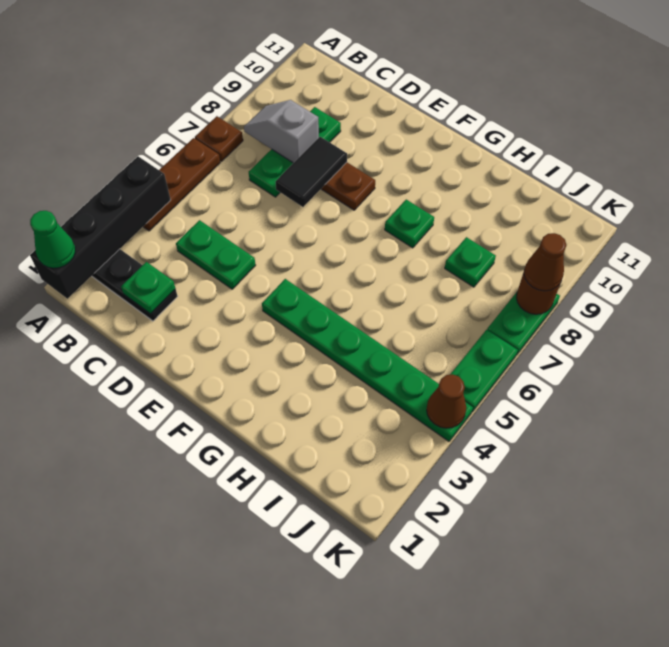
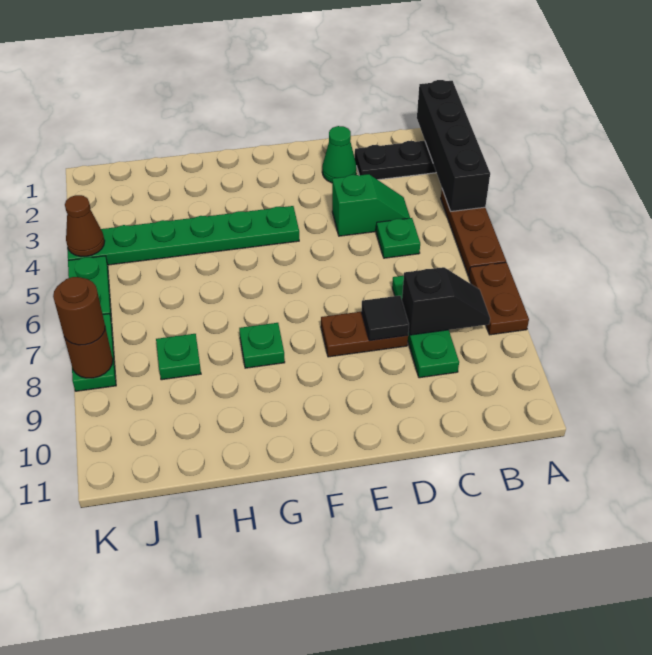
green cone A1 level 3 -> green cone D2 level 1
brown plate A7 level 1 -> brown plate A7:A8 level 1
grey slope B8:C8 level 2 top C -> black slope B8:C8 level 2 top C
green plate C2 level 2 -> green plate C5 level 1
green plate C4:D4 level 1 -> green slope C4:D4 level 1 top D
black tile D7:D8 level 2 -> black tile D8 level 2
brown cone K8 level 3 -> brown round brick K8 level 3

